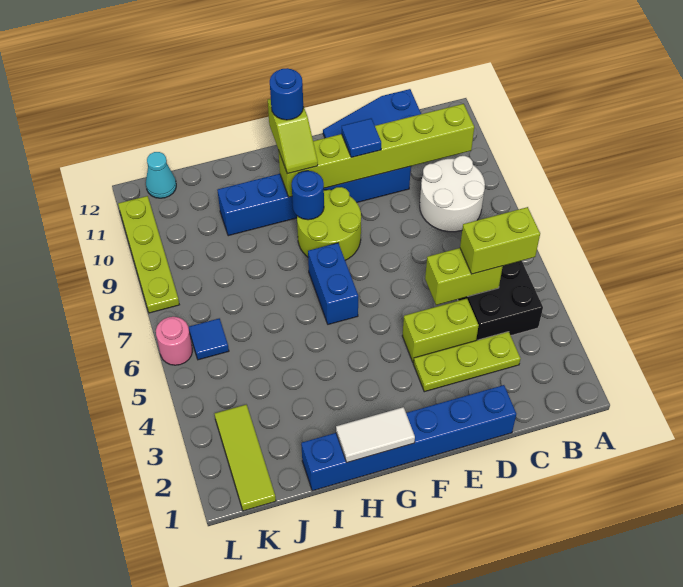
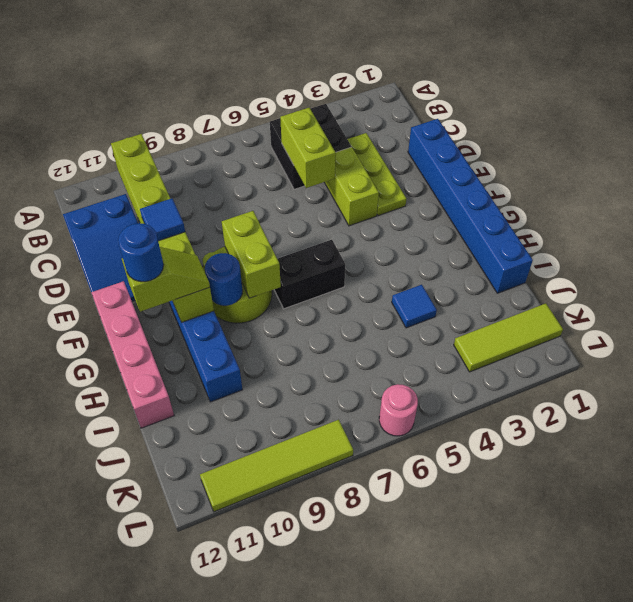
lime brick B5:C5 level 3 -> lime brick F8:G8 level 2
white round brick B8:C9 level 1 -> none
none -> pink brick F12:I12 level 1
white tile G1:H1 level 2 -> none
blue brick G6:G7 level 1 -> black brick G6:G7 level 1
blue tile K6 level 1 -> blue tile I4 level 1
cyan cone K12 level 1 -> none
lime plate L8:L11 level 1 -> lime tile L8:L11 level 1

